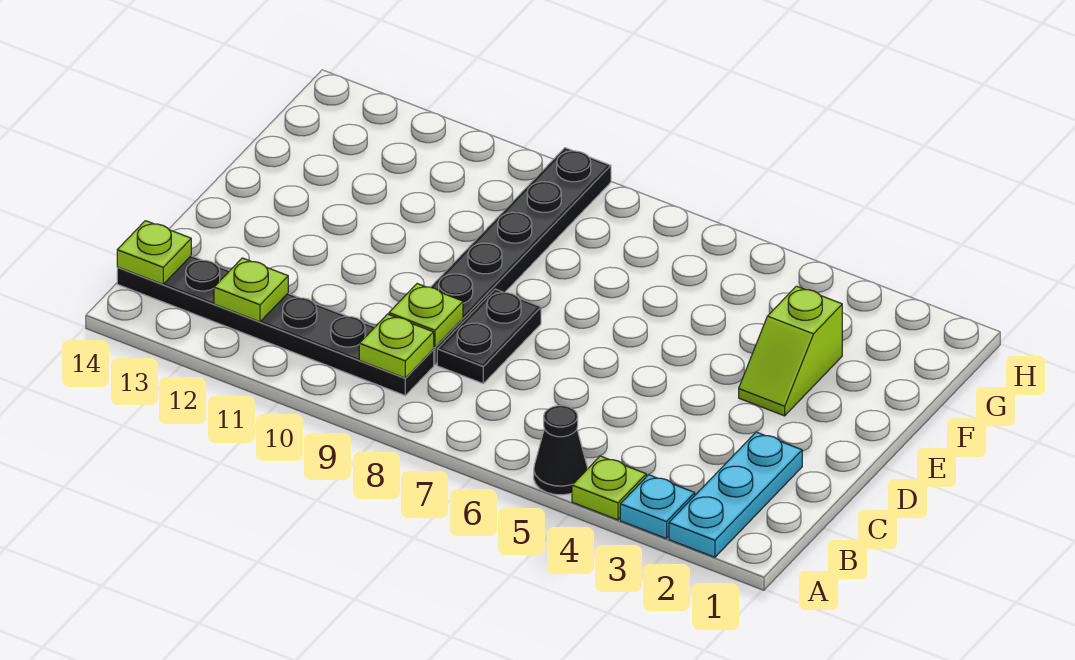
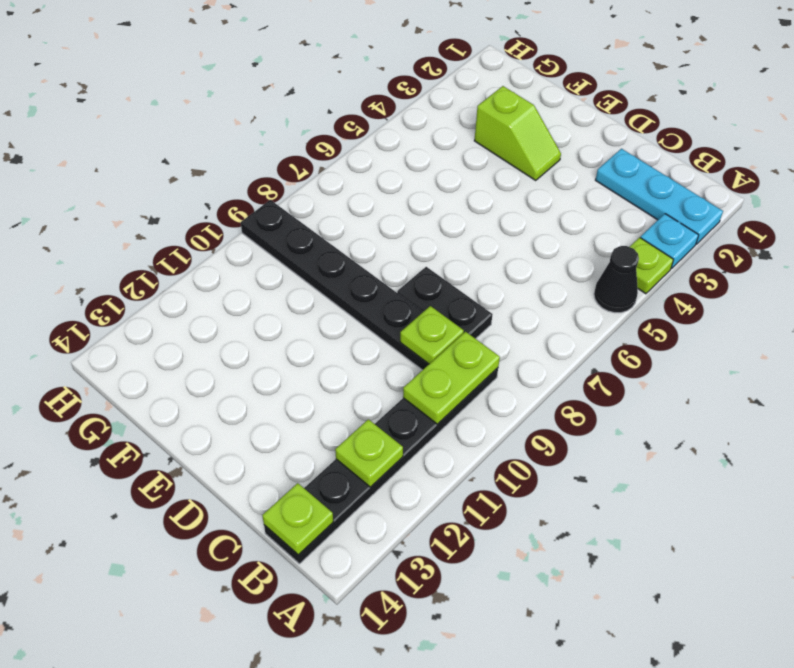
lime plate B9 level 2 -> lime plate B9:B10 level 2

